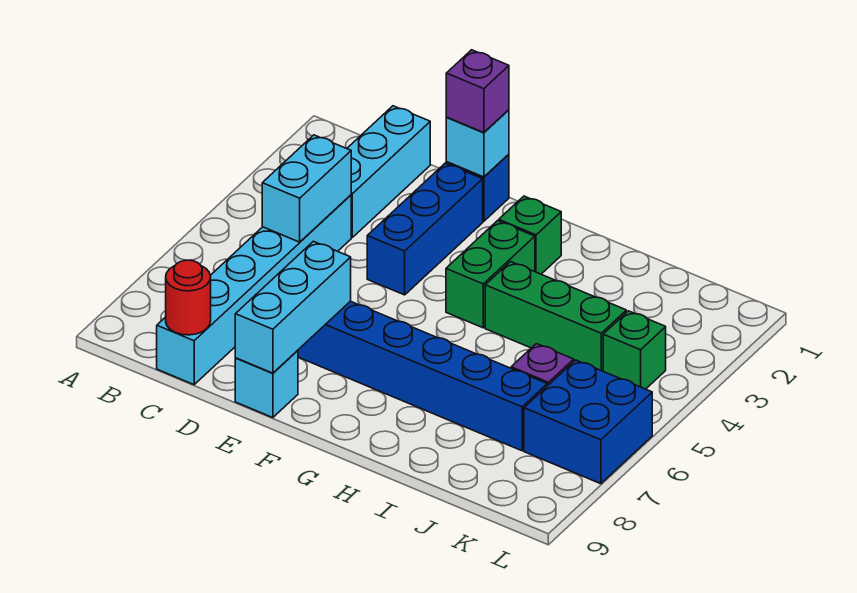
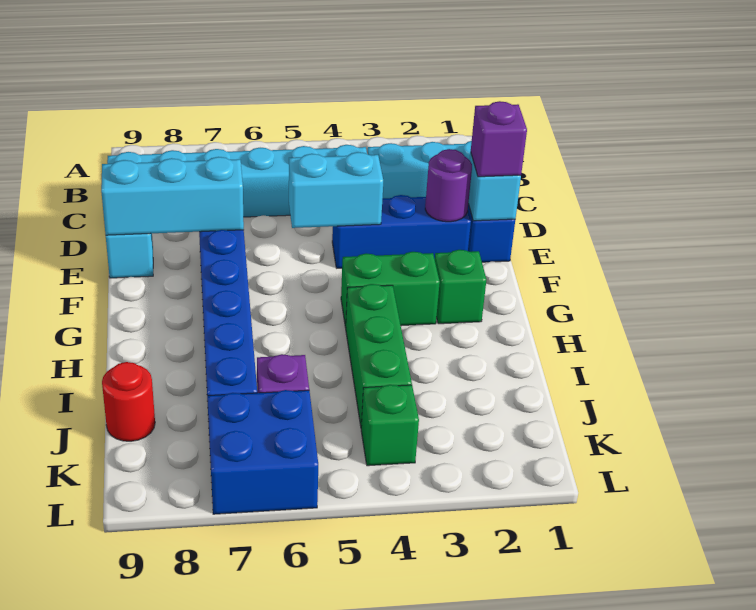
cyan brick C4:C5 level 2 -> cyan brick E4:E5 level 2
red round brick C9 level 2 -> red round brick J9 level 1
none -> purple round brick E2 level 2

